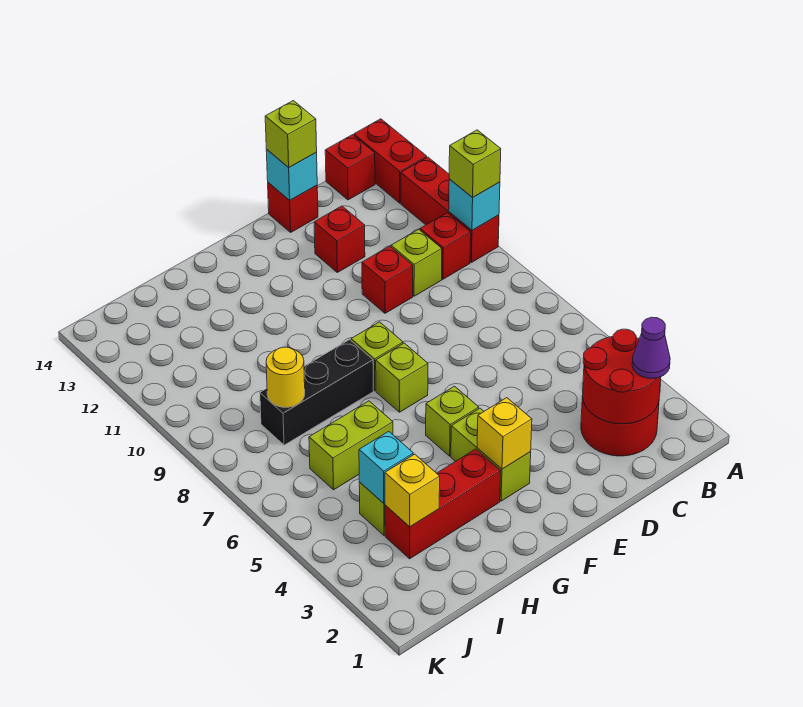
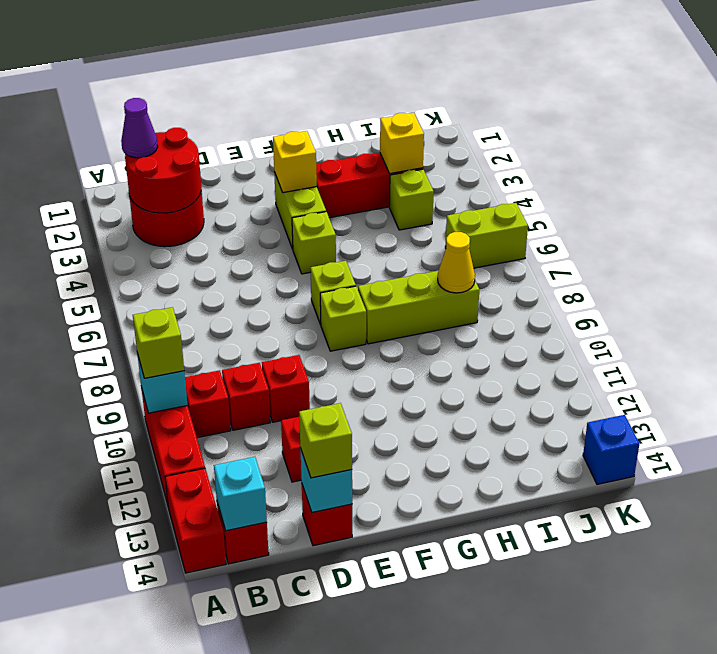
lime brick C10 level 1 -> red brick C10 level 1
black brick G8:I8 level 1 -> lime brick G8:I8 level 1
lime brick H6:I6 level 1 -> lime brick J6:K6 level 1
cyan brick I4 level 2 -> cyan brick B14 level 2
yellow round brick I8 level 2 -> yellow cone I8 level 2
none -> blue brick K14 level 1

